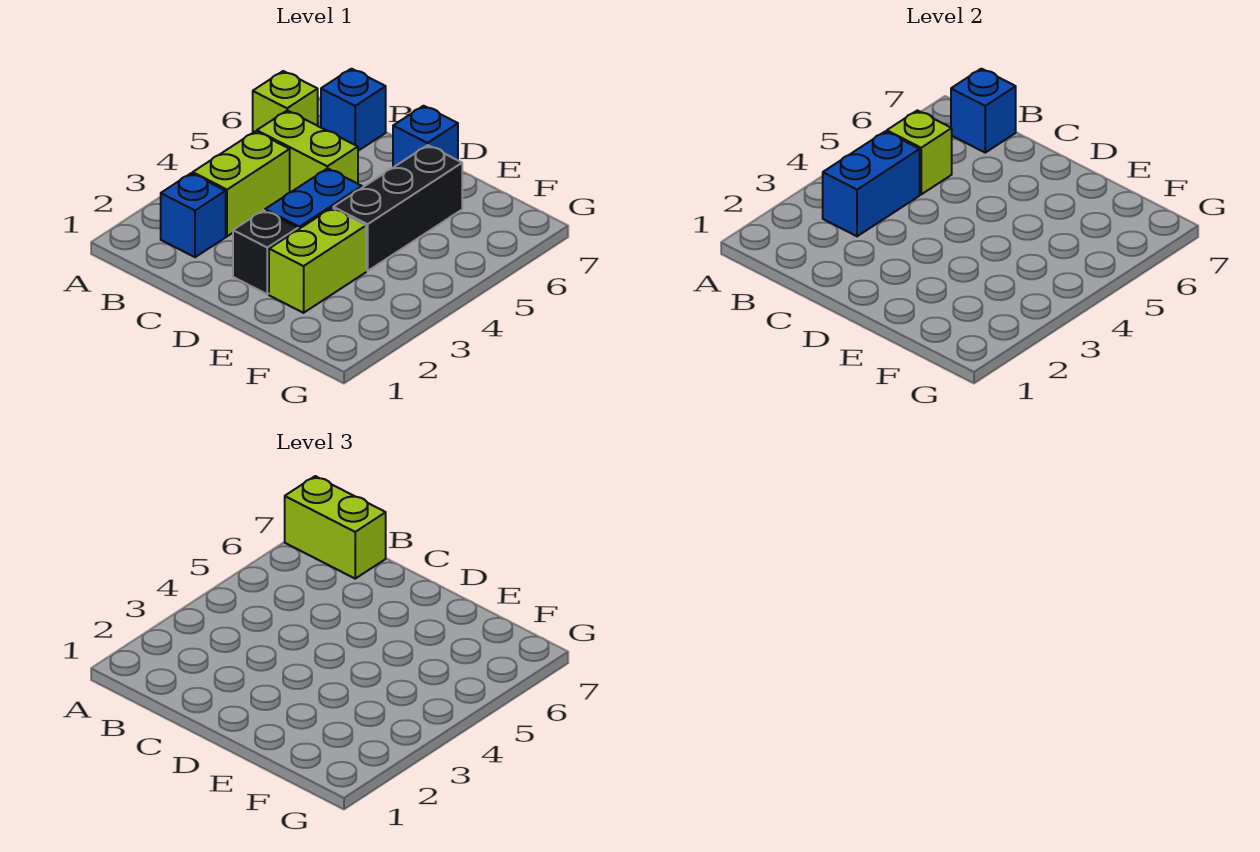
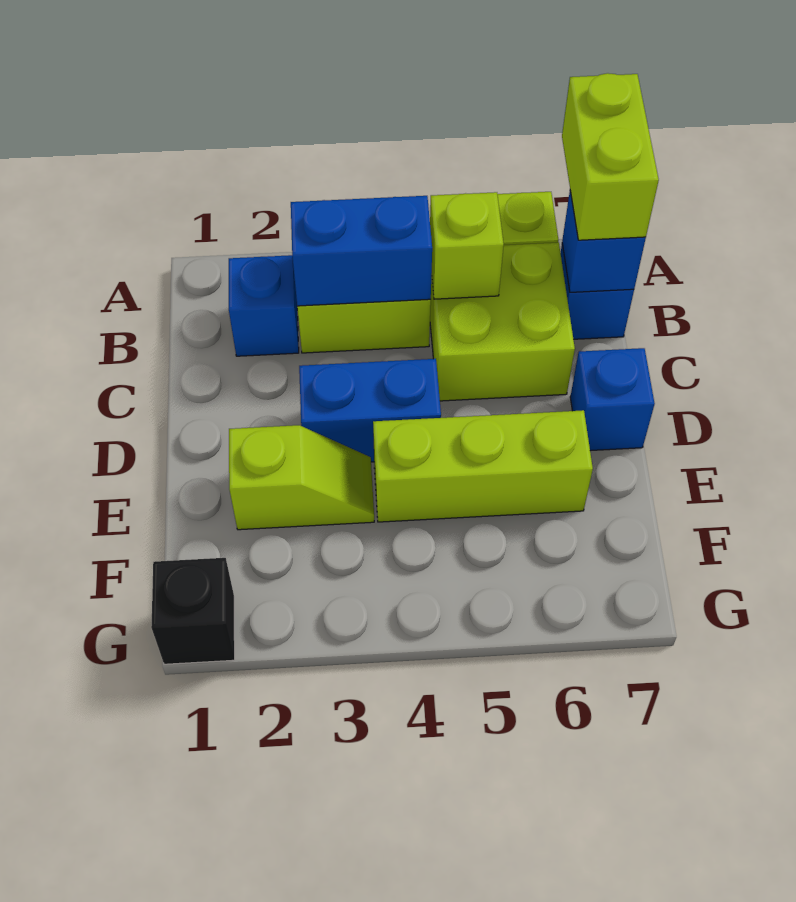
lime brick B5:C5 level 1 -> lime brick B5:C6 level 1
black brick D2 level 1 -> black brick G1 level 1
lime brick E2:E3 level 1 -> lime slope E2:E3 level 1 top 2
black brick E4:E6 level 1 -> lime brick E4:E6 level 1

